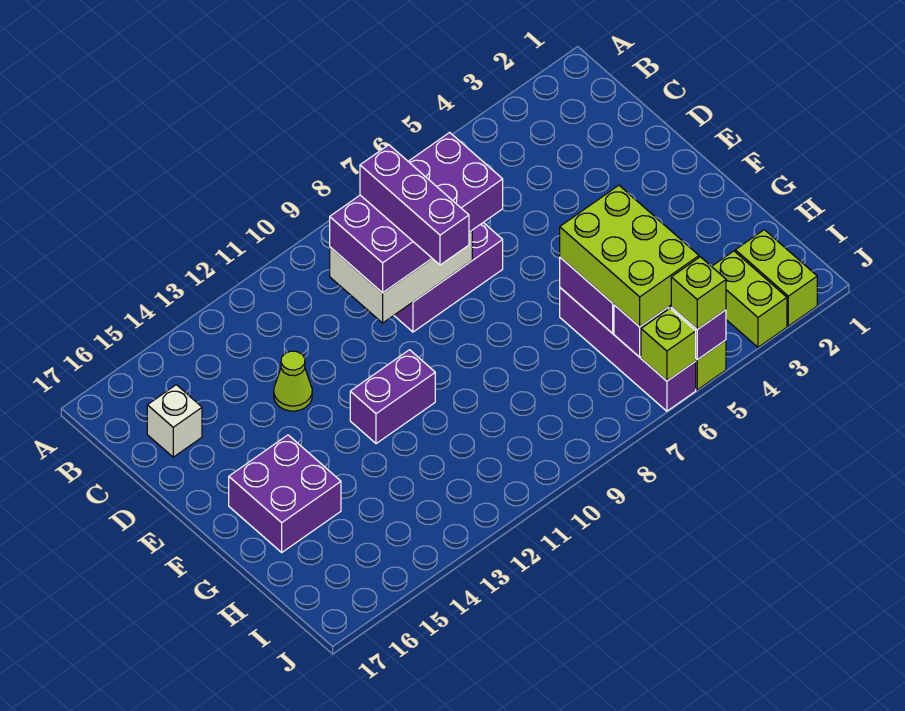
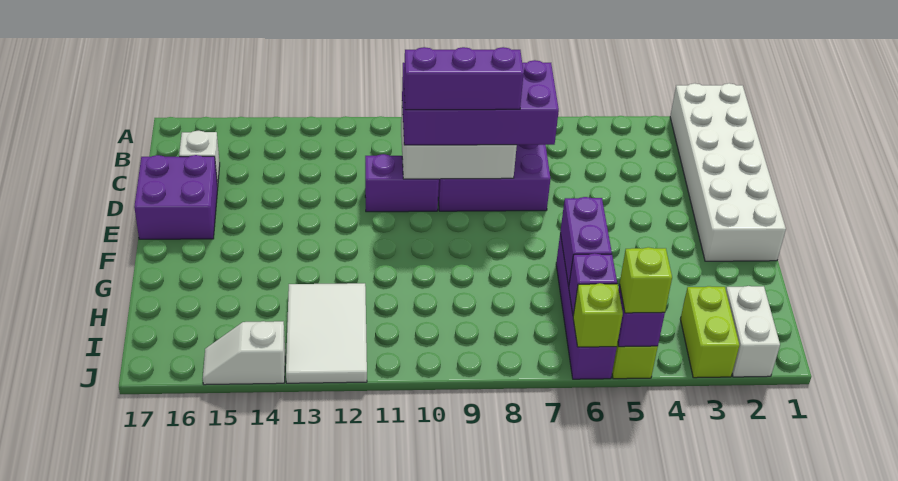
none -> white brick A1:F2 level 1
purple brick C9:E9 level 4 -> purple brick D8:D10 level 4
lime cone D13 level 1 -> none
purple brick F11:F12 level 1 -> purple brick D10:D11 level 1
purple brick F15:G16 level 1 -> purple brick D16:E17 level 1
lime brick G5:I6 level 3 -> none
none -> white tile H12:J13 level 1
lime brick I2:J2 level 1 -> white brick I2:J2 level 1
none -> white slope J14:J15 level 1 top 14

